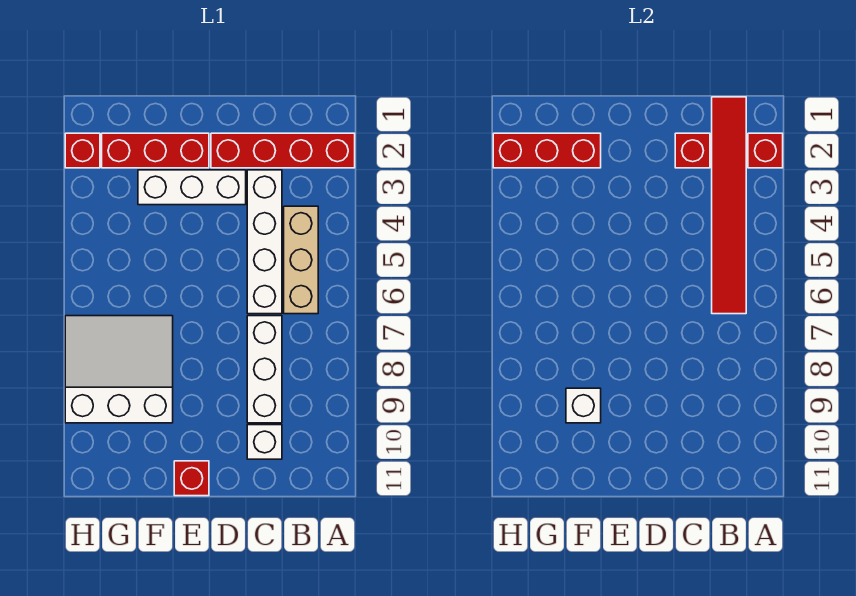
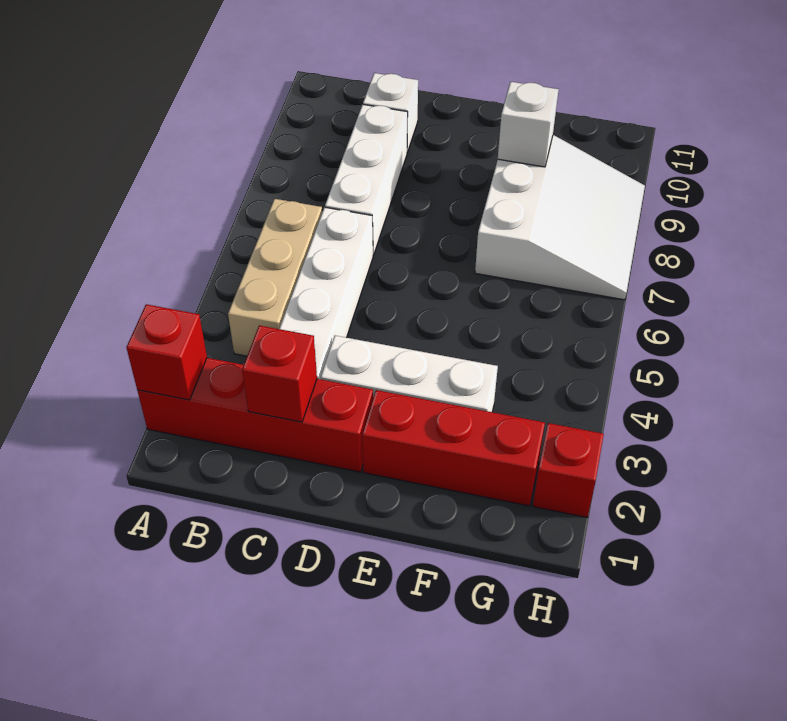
red tile B1:B6 level 2 -> none
red brick E11 level 1 -> none
red brick F2:H2 level 2 -> none
white slope F7:H9 level 1 top 9 -> white slope F7:H9 level 1 top F

